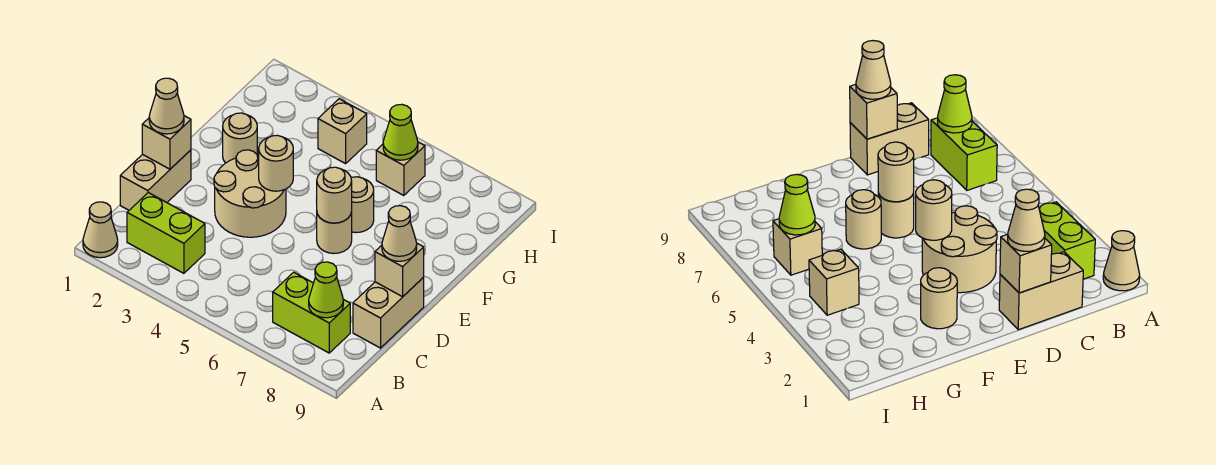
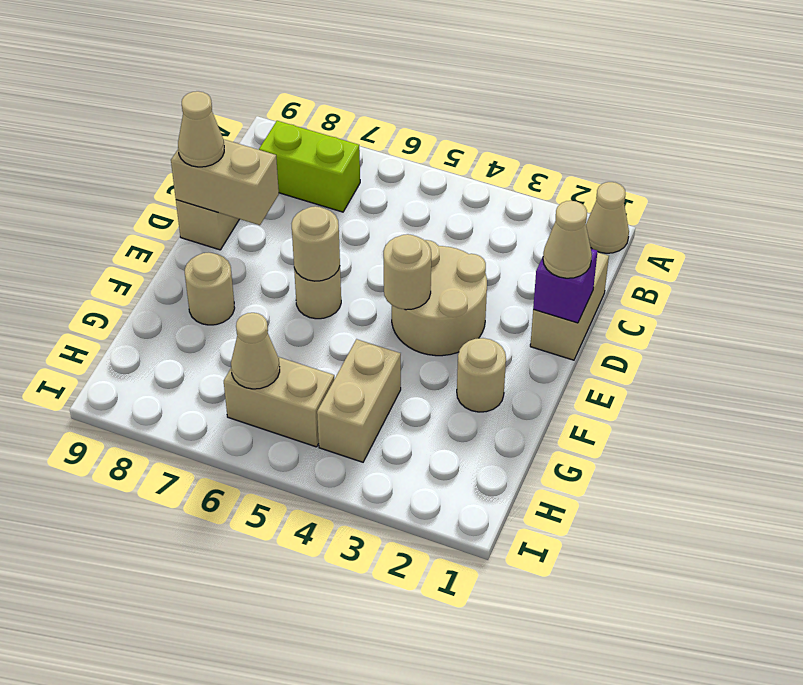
lime brick B2:B3 level 1 -> none
lime cone B8 level 2 -> none
tan brick D1 level 2 -> purple brick D1 level 2
tan brick D9 level 2 -> tan brick D8:D9 level 2
tan round brick F6 level 1 -> tan round brick F8 level 1
tan brick H4 level 1 -> tan brick G4:H4 level 1
tan brick H6 level 1 -> tan brick H5:H6 level 1
lime cone H6 level 2 -> tan cone H6 level 2

